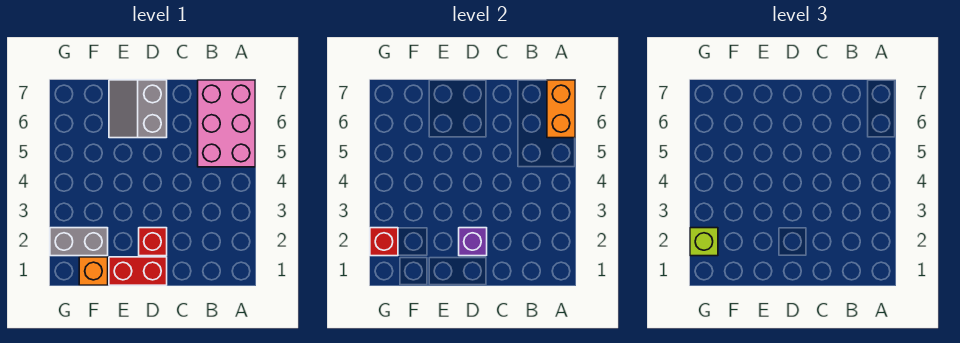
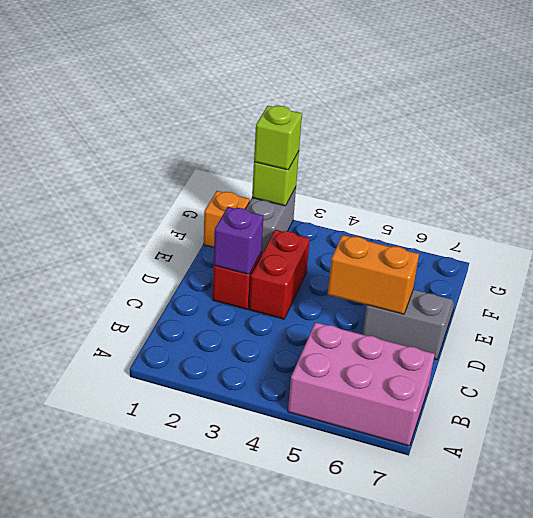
orange brick A6:A7 level 2 -> orange brick D5:D6 level 2
red brick D1:E1 level 1 -> red brick D3:E3 level 1
red brick G2 level 2 -> lime brick G2 level 2

